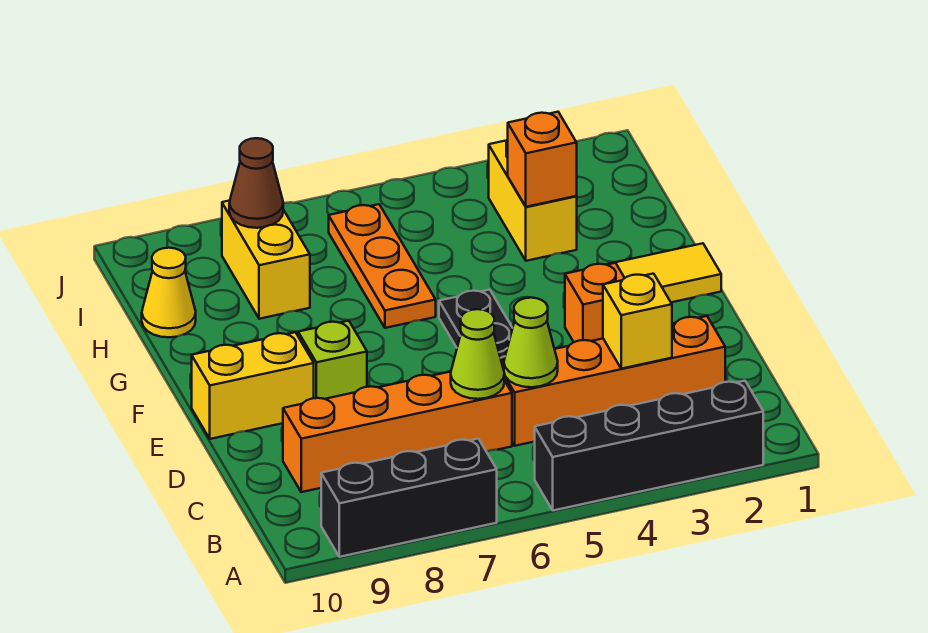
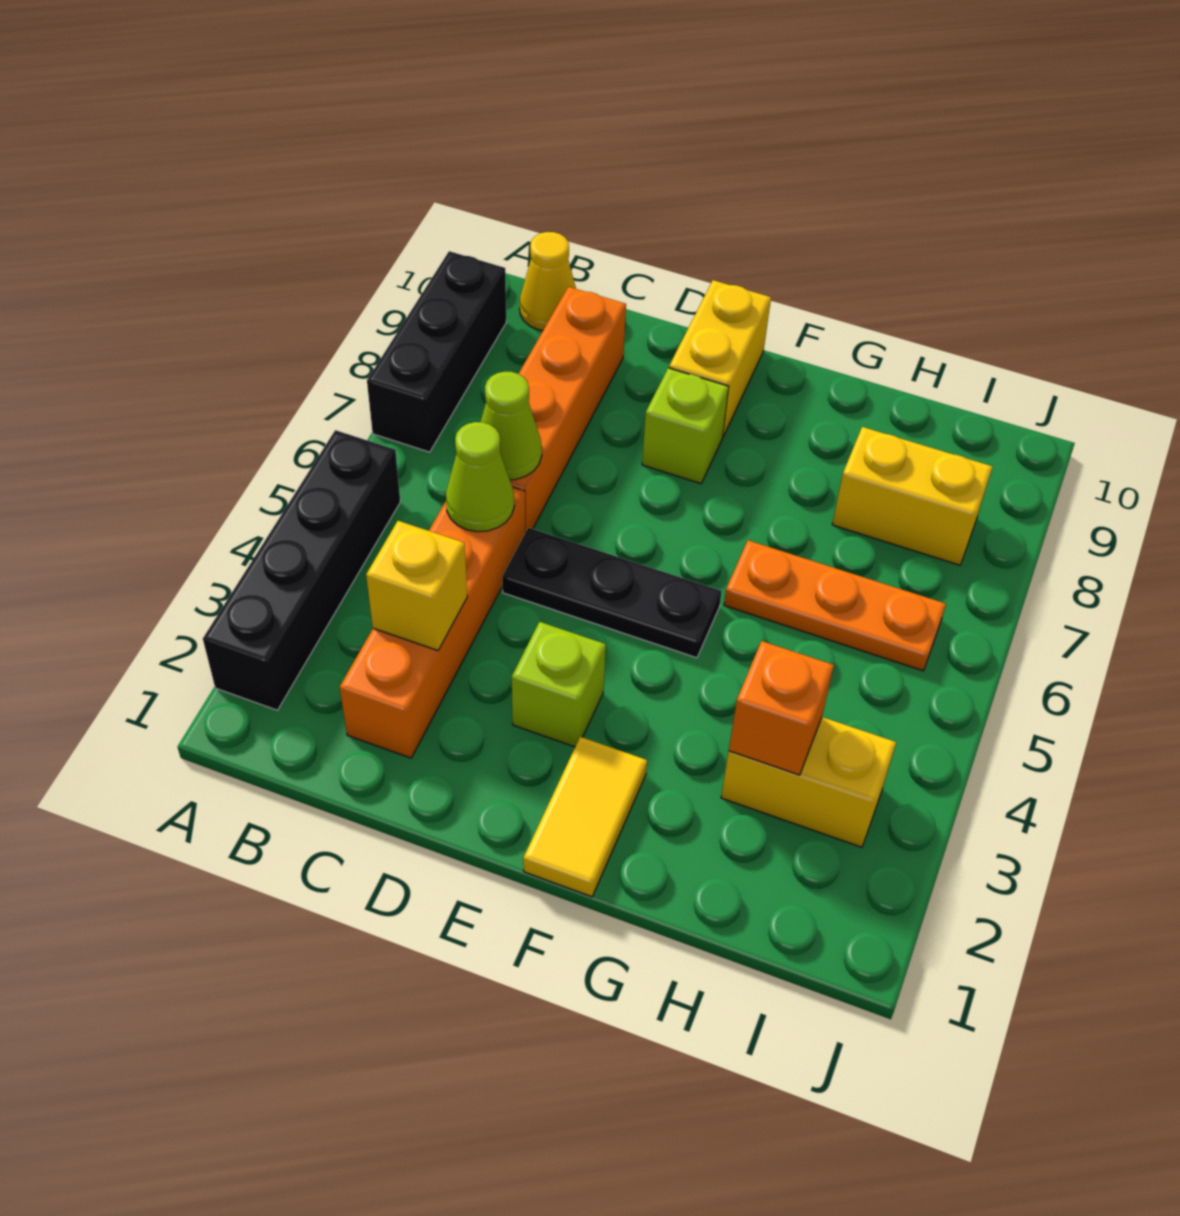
orange brick E3 level 1 -> lime brick E3 level 1
yellow cone H10 level 1 -> yellow cone B10 level 1
brown cone I8 level 2 -> none

